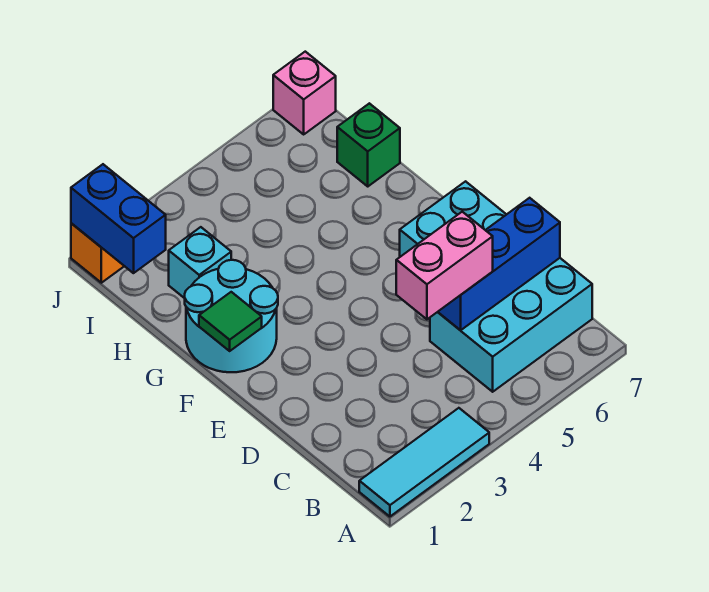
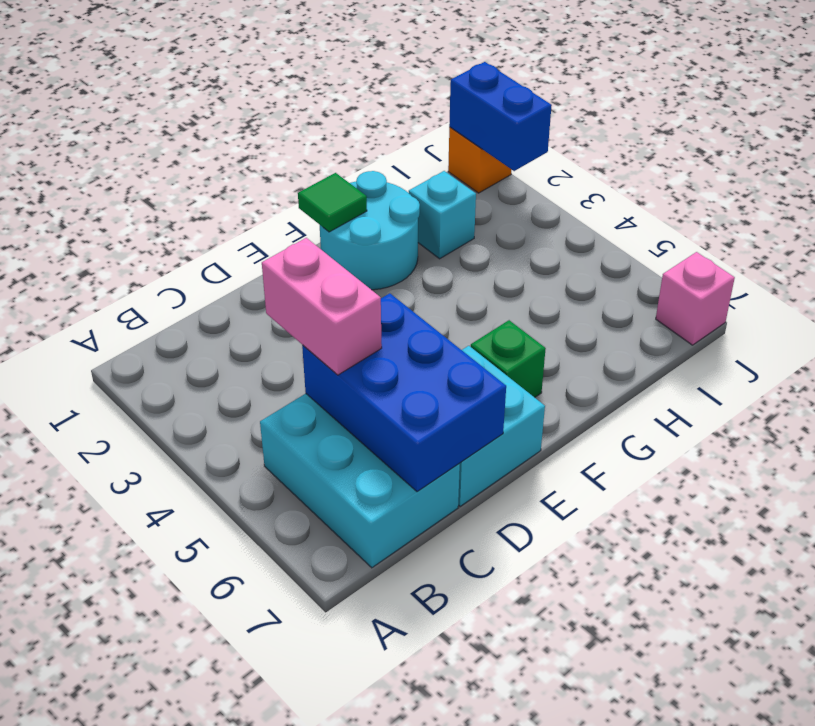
cyan tile A1:A3 level 1 -> none
blue brick C5:C7 level 2 -> blue brick C5:D7 level 2
green brick H7 level 1 -> green brick F6 level 1
blue brick I1:J1 level 2 -> blue brick J1:J2 level 2

